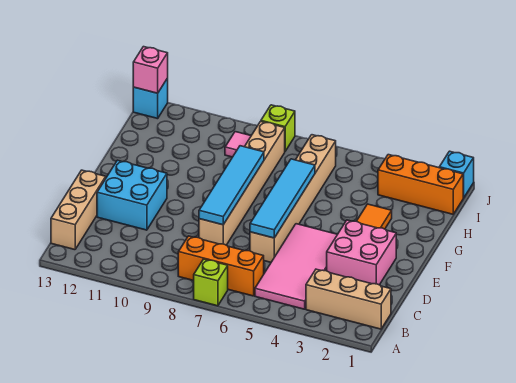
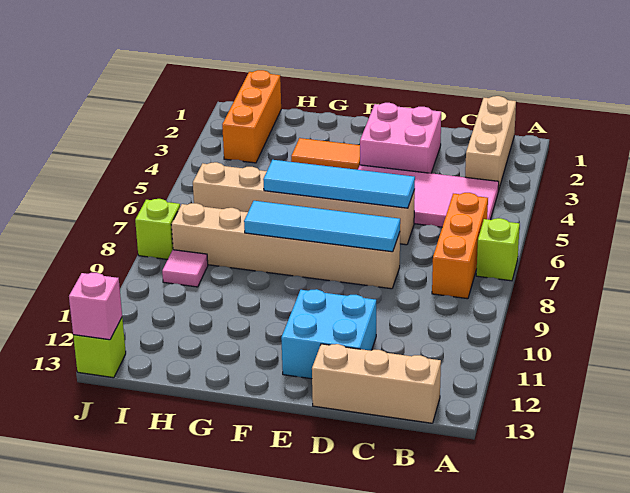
cyan brick J1 level 1 -> none
cyan brick J13 level 1 -> lime brick J13 level 1

